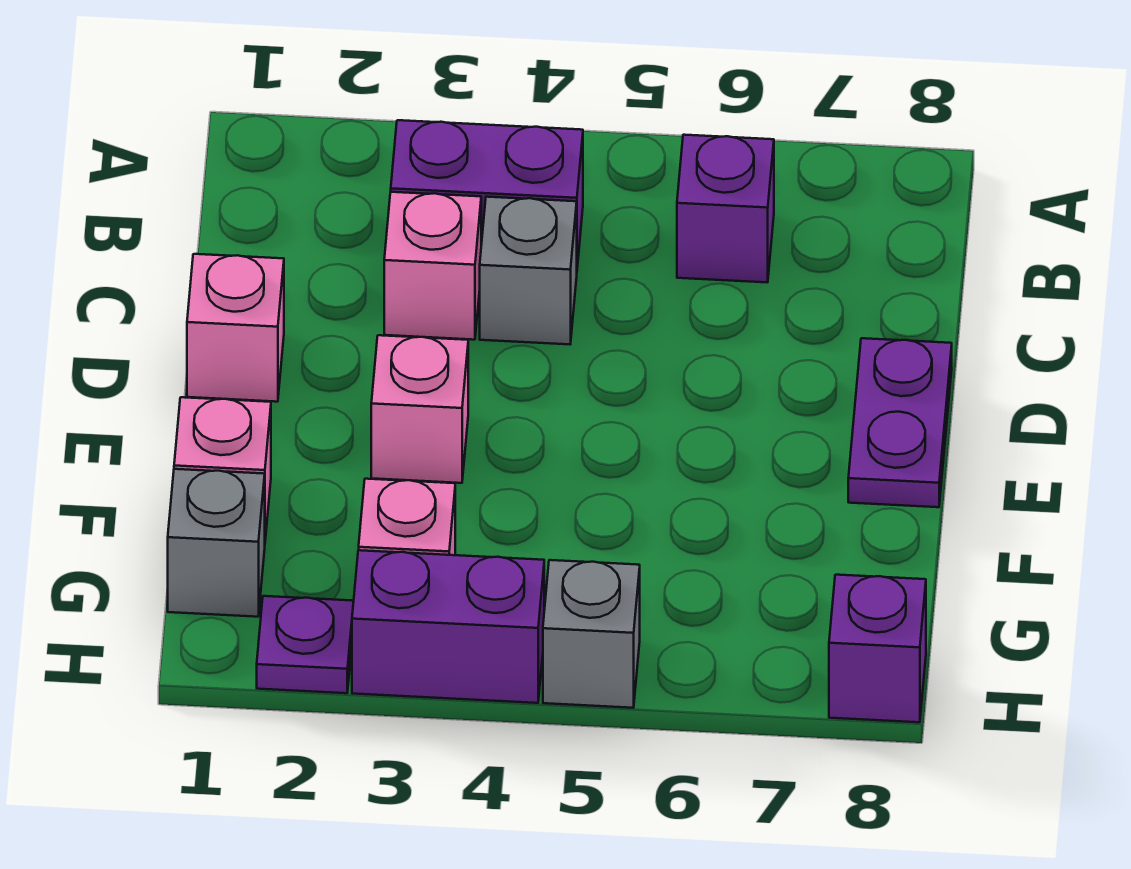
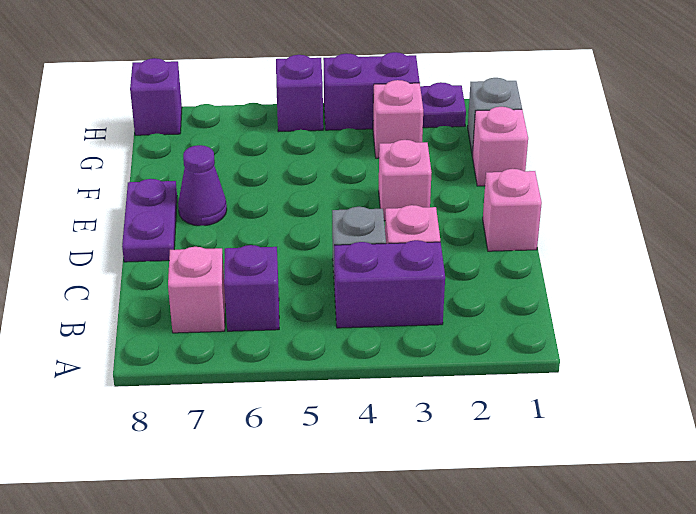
none -> pink brick B7 level 1
none -> purple cone E7 level 1
grey brick H5 level 1 -> purple brick H5 level 1

